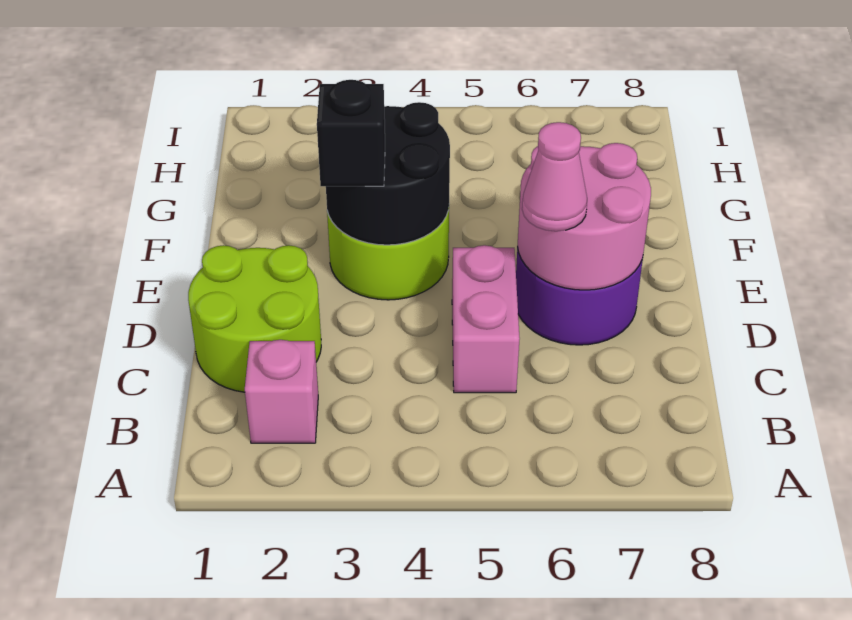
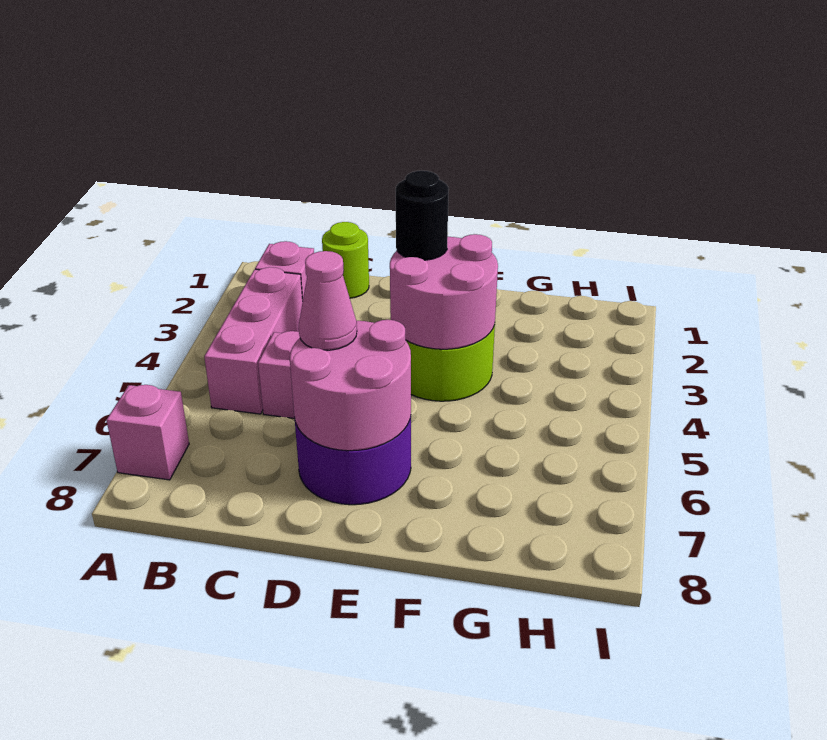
none -> pink brick A7 level 1
none -> pink brick B3:B5 level 1
lime round brick C1:D2 level 1 -> lime round brick C1 level 1
black round brick E3:F4 level 2 -> pink round brick E3:F4 level 2
black brick E3 level 3 -> black round brick E3 level 3

